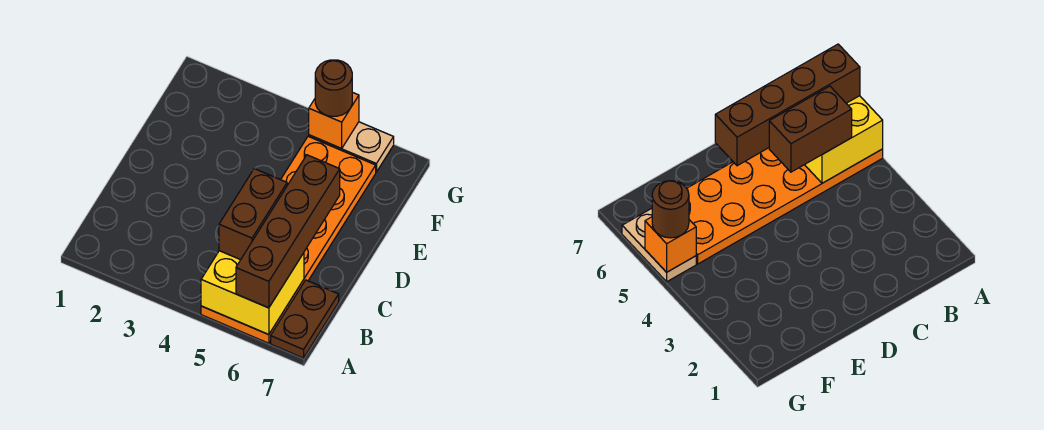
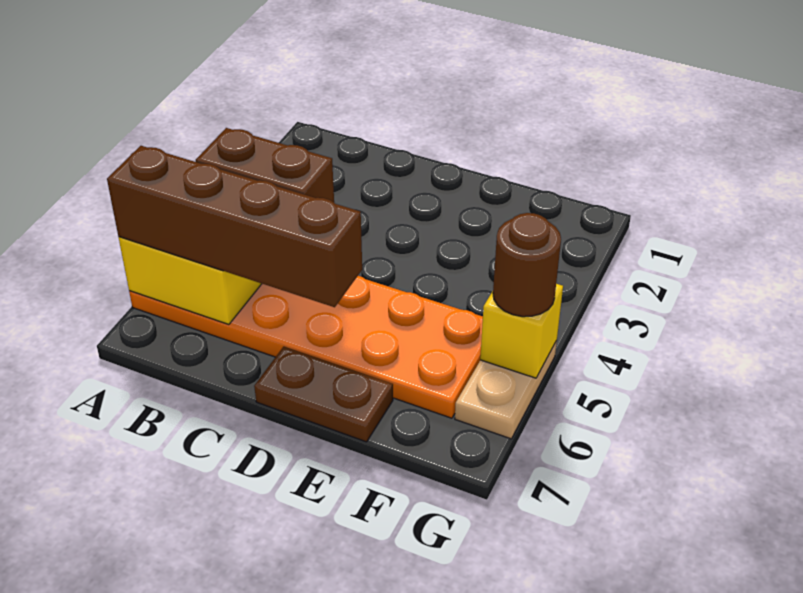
brown plate A7:B7 level 1 -> brown plate D7:E7 level 1
orange brick G5 level 2 -> yellow brick G5 level 2

